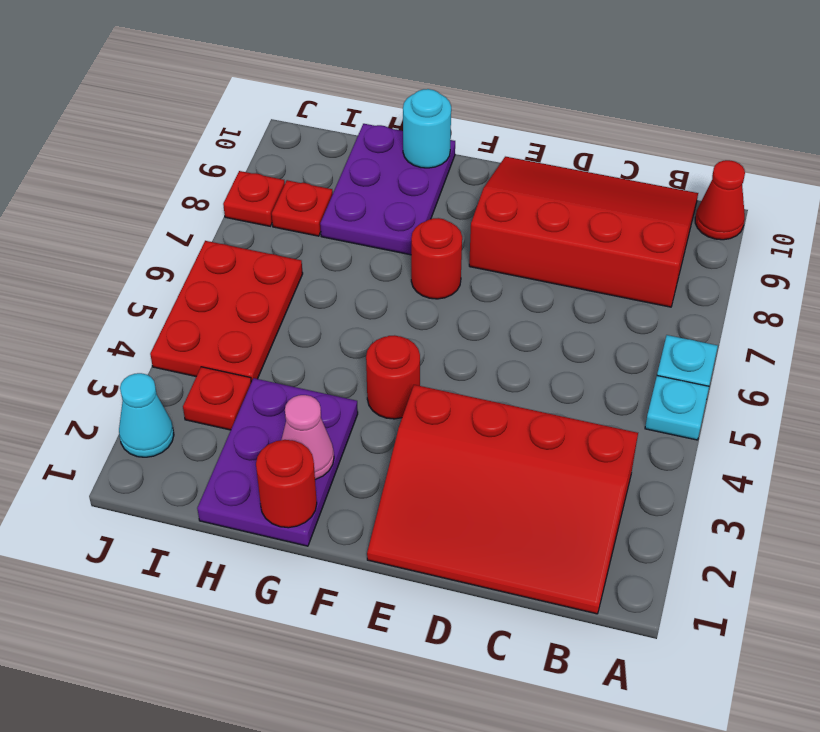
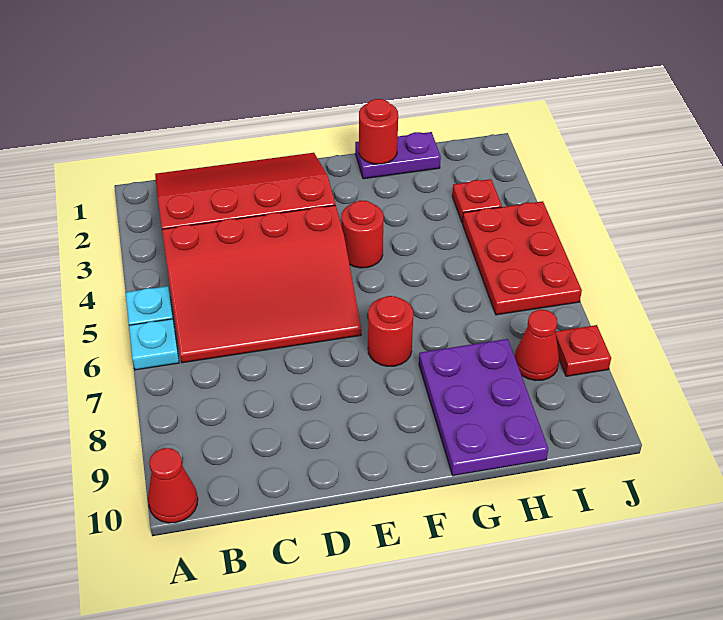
red slope B8:E10 level 1 top 8 -> red slope B4:E6 level 1 top 4
purple plate G1:H3 level 1 -> purple plate G1:H1 level 1
pink cone G2 level 2 -> none
cyan round brick G10 level 2 -> none
red plate I8 level 1 -> red cone I8 level 1
cyan cone J2 level 1 -> none

